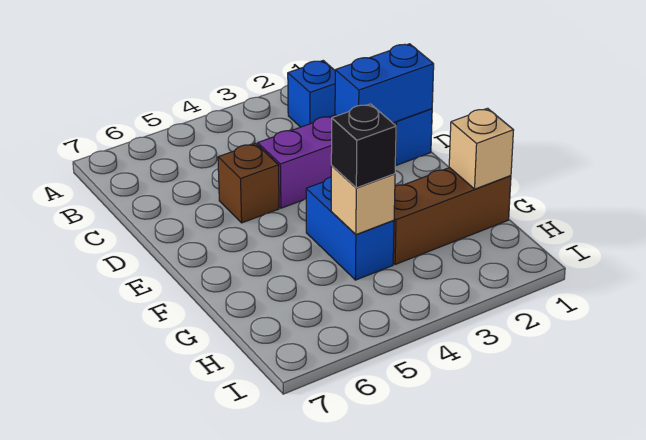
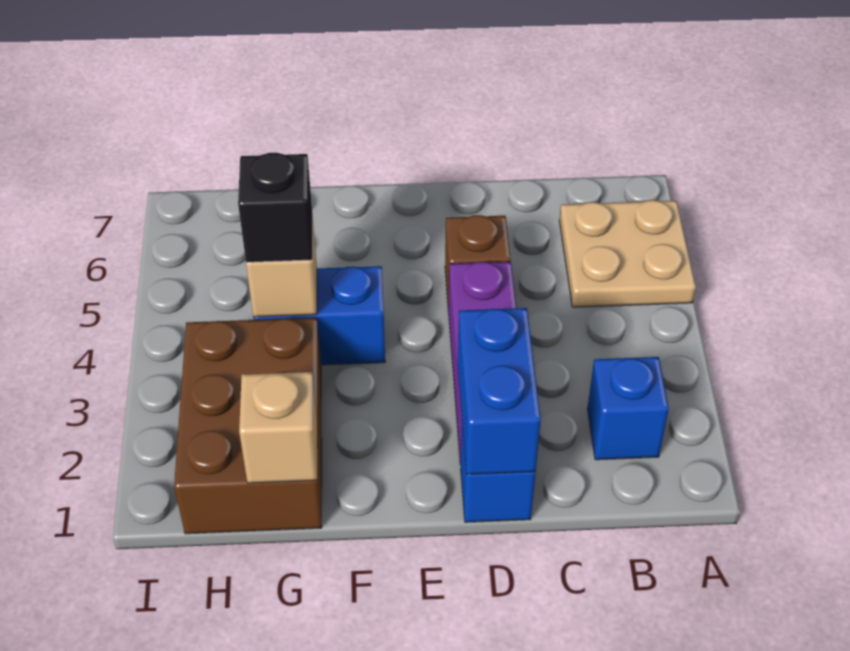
none -> tan plate A5:B6 level 1
brown brick G1:G3 level 1 -> brown brick G1:H3 level 1

